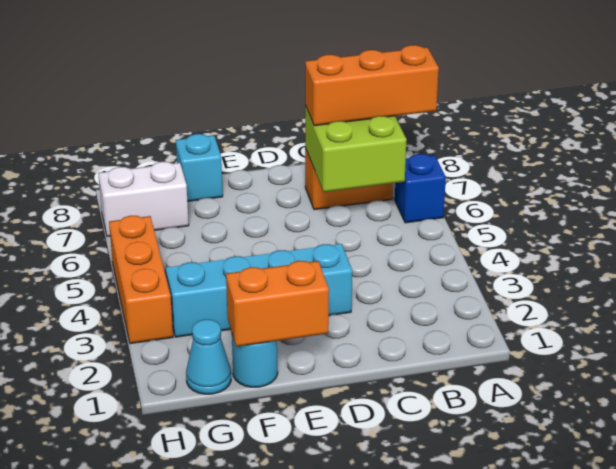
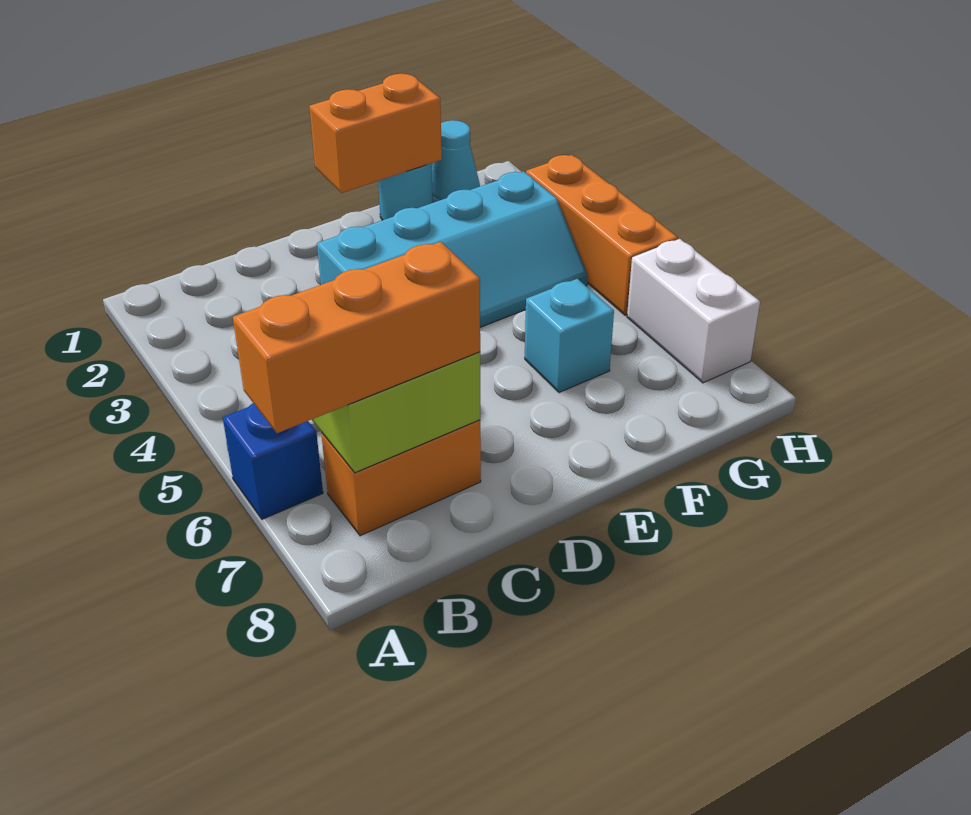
cyan brick F8 level 1 -> cyan brick F6 level 1
white brick G7:H7 level 1 -> white brick H6:H7 level 1

